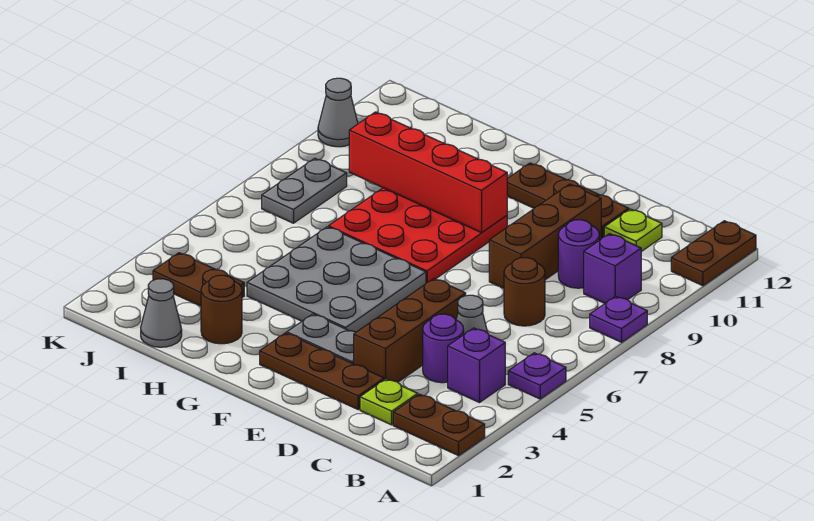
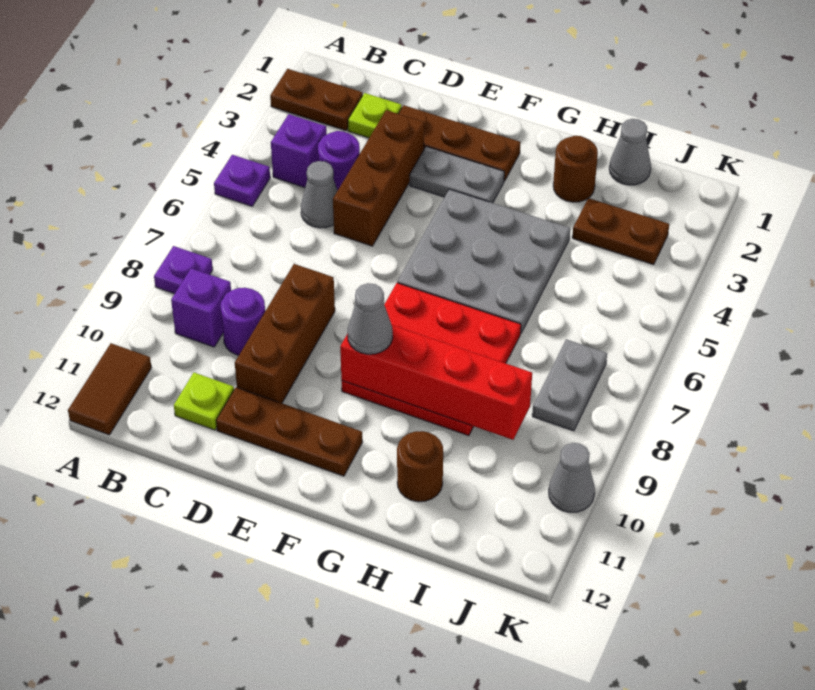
brown plate A11:A12 level 1 -> brown tile A11:A12 level 1
brown round brick C7 level 1 -> brown round brick H11 level 1
none -> grey cone F9 level 3

